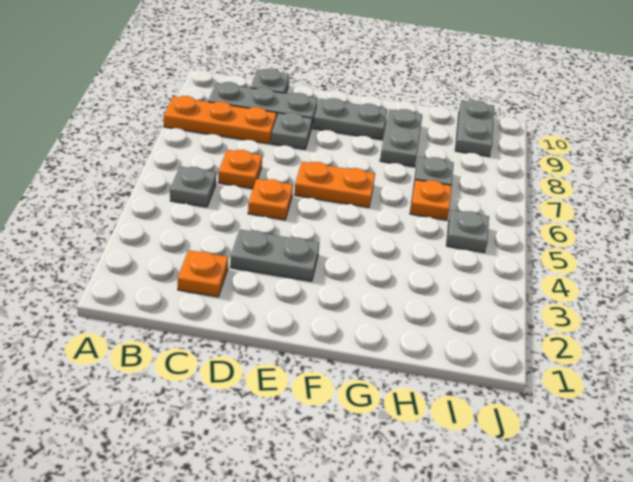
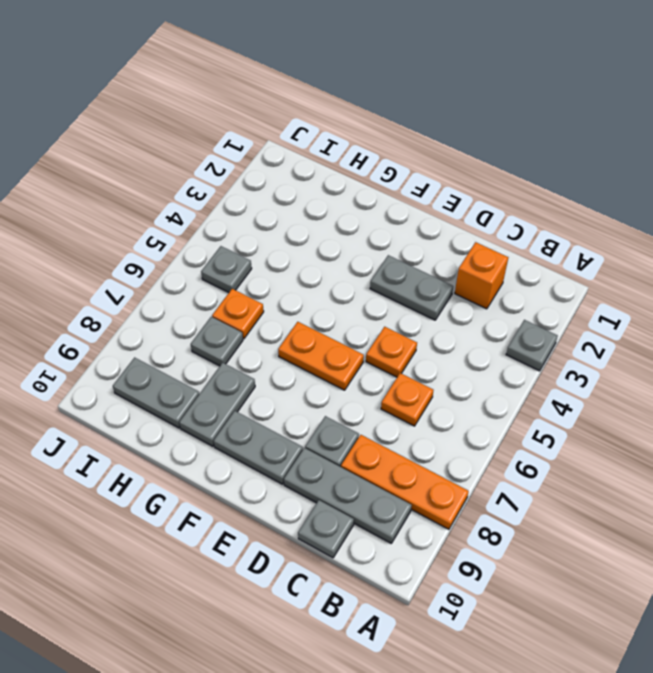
grey plate B5 level 1 -> grey plate A3 level 1
orange plate C2 level 1 -> orange brick C2 level 1
grey plate I9:I10 level 1 -> grey plate H9:I9 level 1

